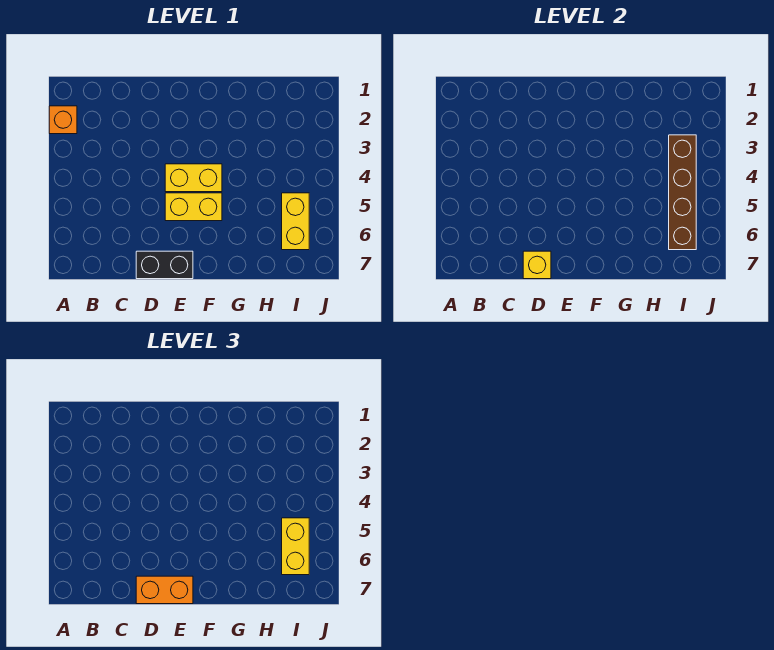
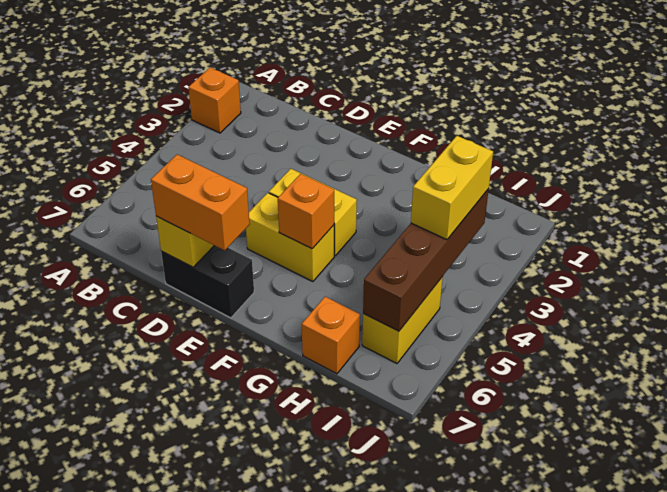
none -> orange brick F5 level 2
none -> orange brick H7 level 1
yellow brick I5:I6 level 3 -> yellow brick I3:I4 level 3

